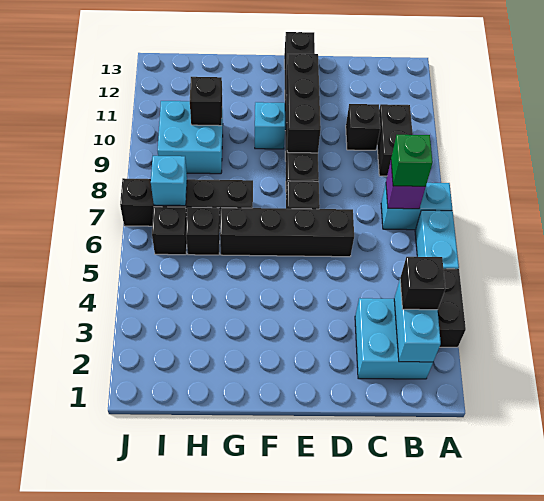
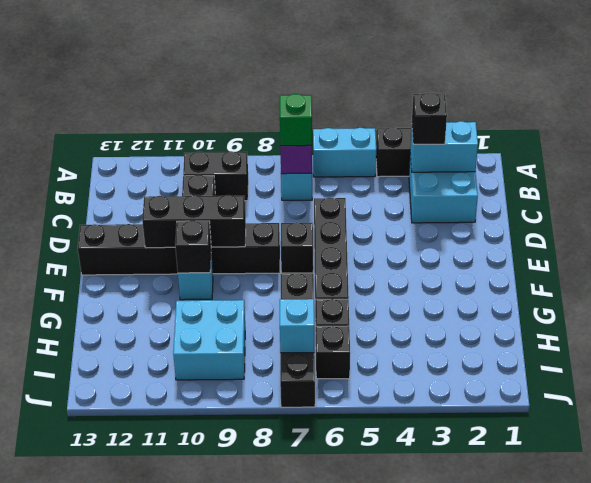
black brick H10 level 2 -> black brick F10 level 2

